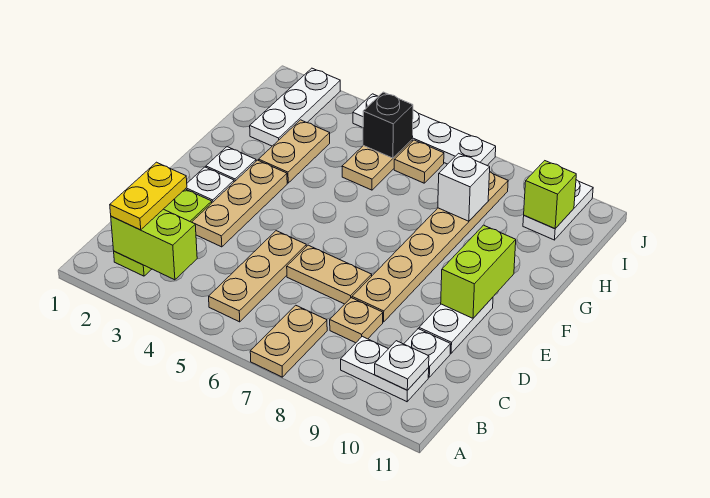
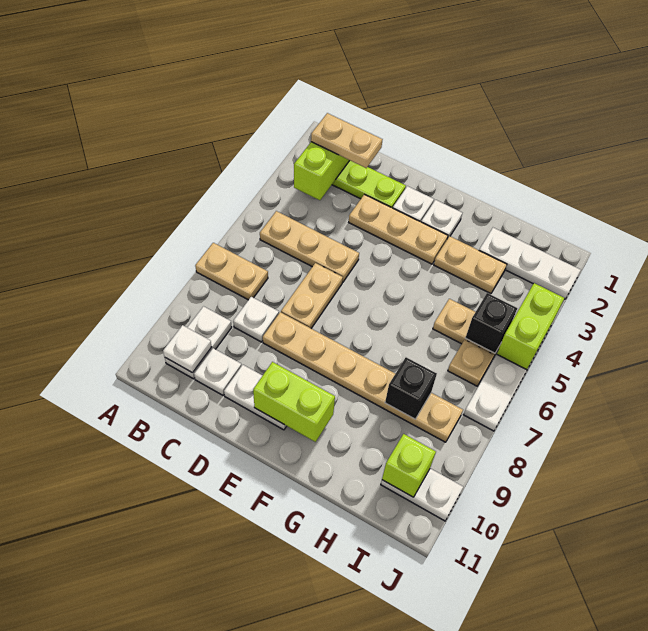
yellow plate B2:C2 level 3 -> tan plate B2:C2 level 3
tan plate C8 level 1 -> white plate C8 level 1
white brick H8 level 2 -> black brick H8 level 2
none -> lime brick J4:J5 level 2

